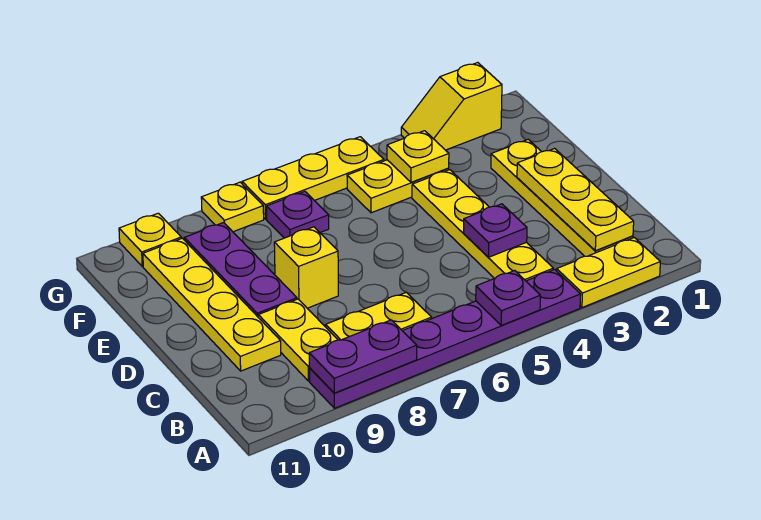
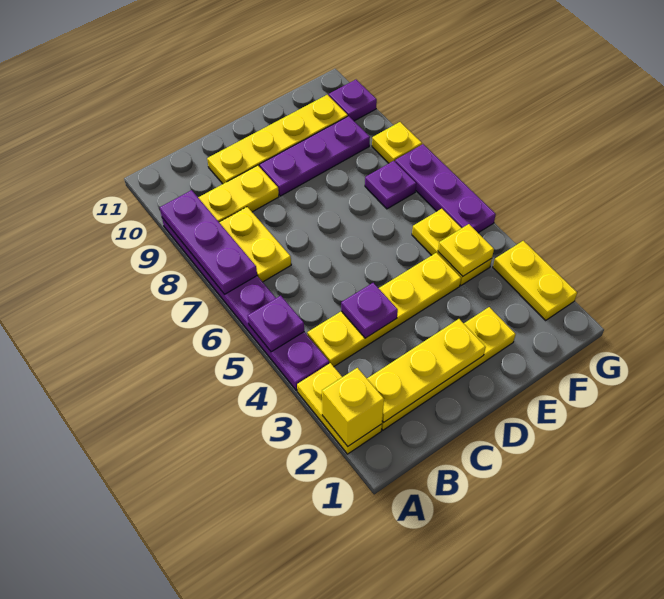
purple plate A8:A9 level 2 -> purple plate A7:A9 level 2
yellow brick D8 level 1 -> yellow brick A2 level 2
yellow slope G2:G3 level 1 top 2 -> yellow plate G2:G3 level 1
yellow plate G5:G7 level 1 -> purple plate G5:G7 level 1
yellow plate G10 level 1 -> purple plate G10 level 1

